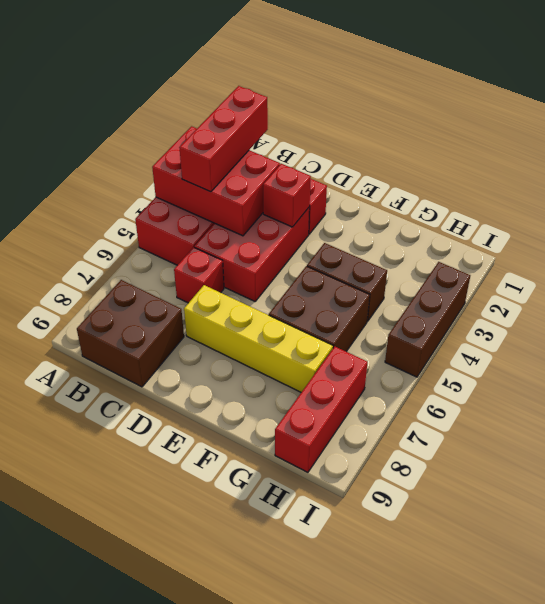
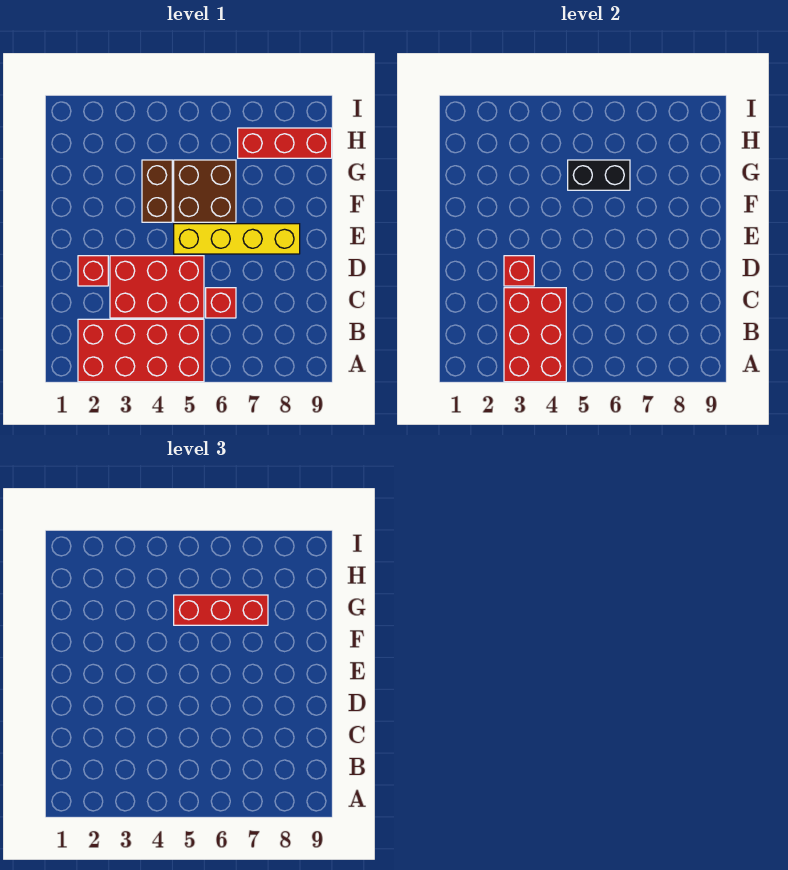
red brick B2:B4 level 3 -> red brick G5:G7 level 3
brown brick B8:C9 level 1 -> none
yellow brick D7:G7 level 1 -> yellow brick E5:E8 level 1
none -> black brick G5:G6 level 2
brown brick I3:I5 level 1 -> none

